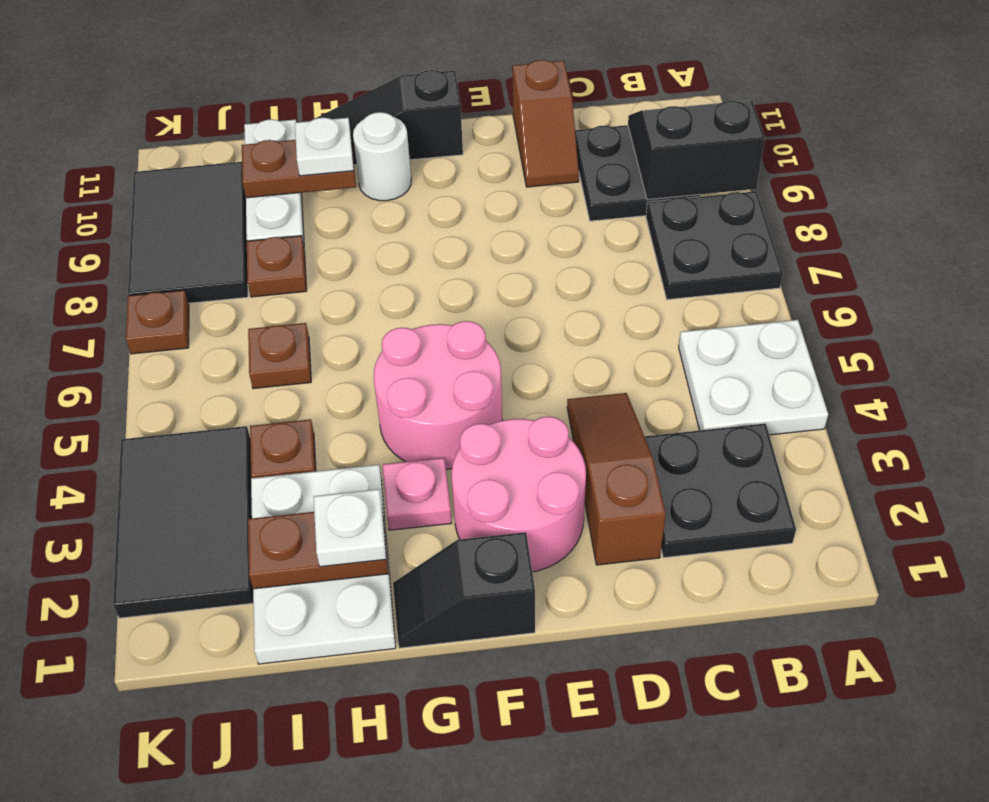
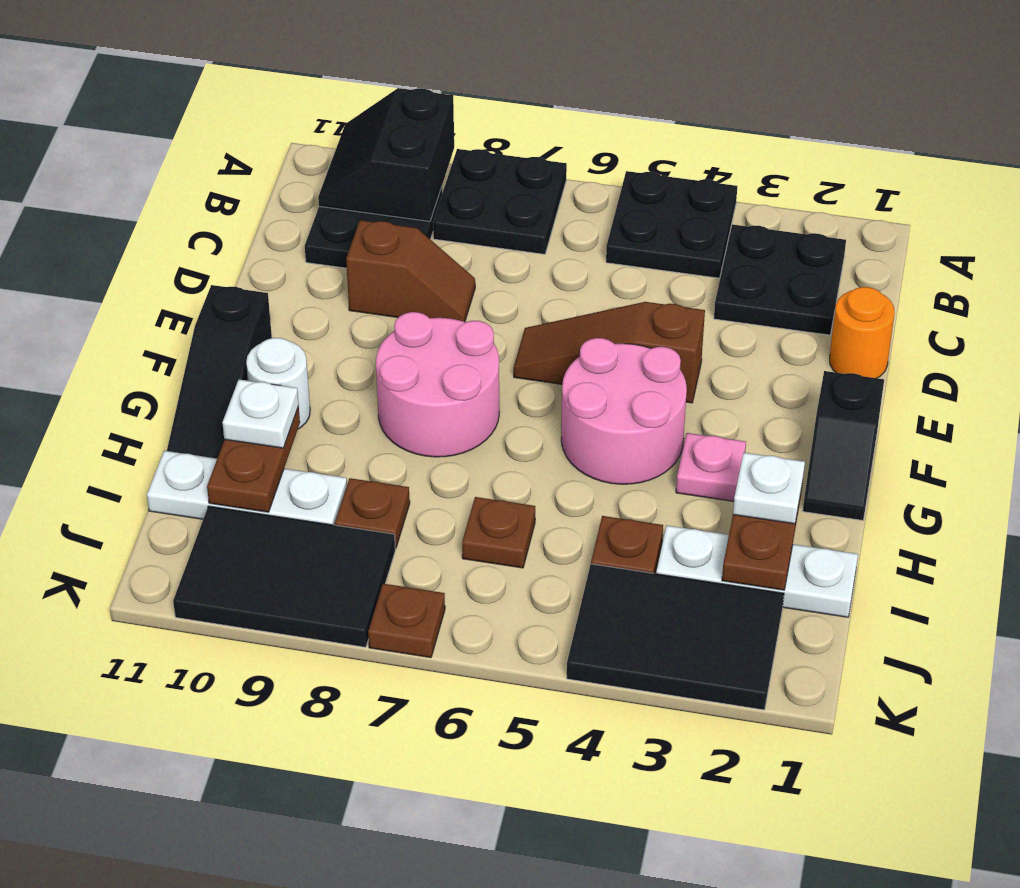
white plate A4:B5 level 1 -> black plate A4:B5 level 1
none -> orange round brick D1 level 1
brown slope D2:D4 level 1 top 2 -> brown slope E4:E6 level 1 top 4
brown slope D10:D11 level 1 top 11 -> brown slope D8:D9 level 1 top 9
pink round brick E2:F3 level 1 -> pink round brick F7:G8 level 1
white plate H1:I3 level 1 -> white plate I1:I3 level 1

